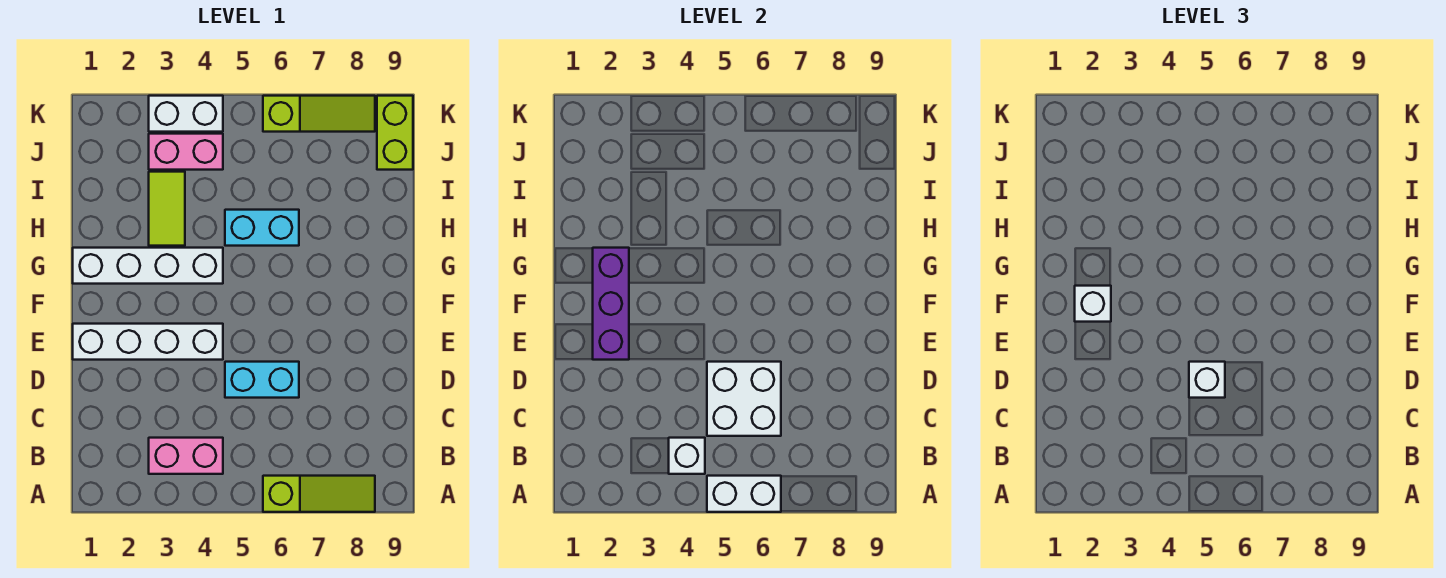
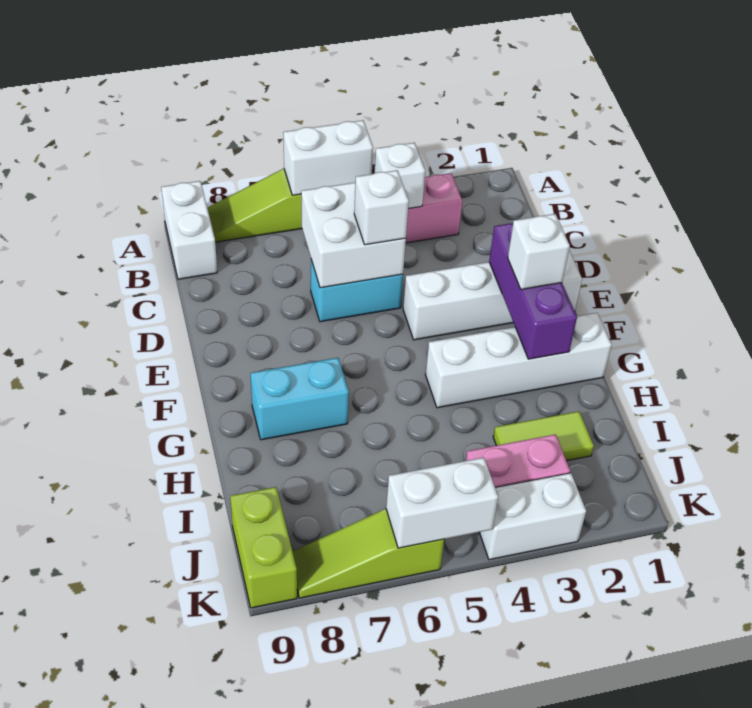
none -> white brick A9:B9 level 1
lime tile H3:I3 level 1 -> lime tile I2:I3 level 1
cyan brick H5:H6 level 1 -> cyan brick G7:G8 level 1
none -> white brick K5:K6 level 2

